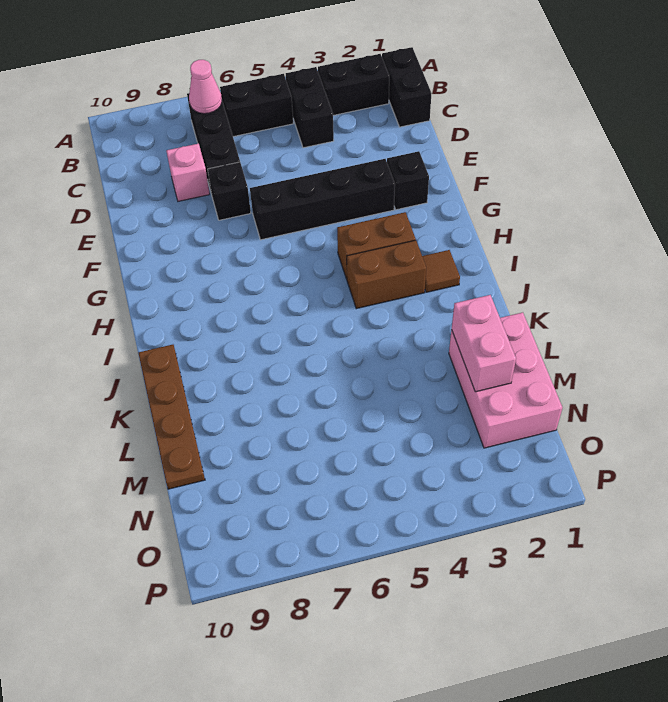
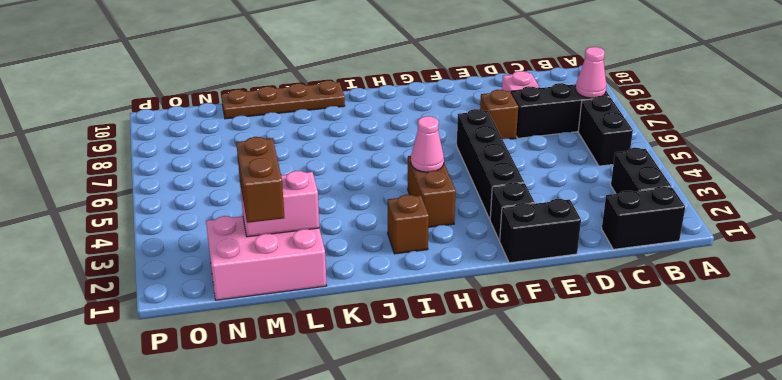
black brick B4:C4 level 1 -> black brick E1:F1 level 1
black brick E7 level 1 -> brown brick E7 level 1
none -> pink cone H4 level 2
brown tile I2 level 1 -> brown brick I2 level 1
brown brick I3:I4 level 1 -> brown brick M1:M2 level 3

